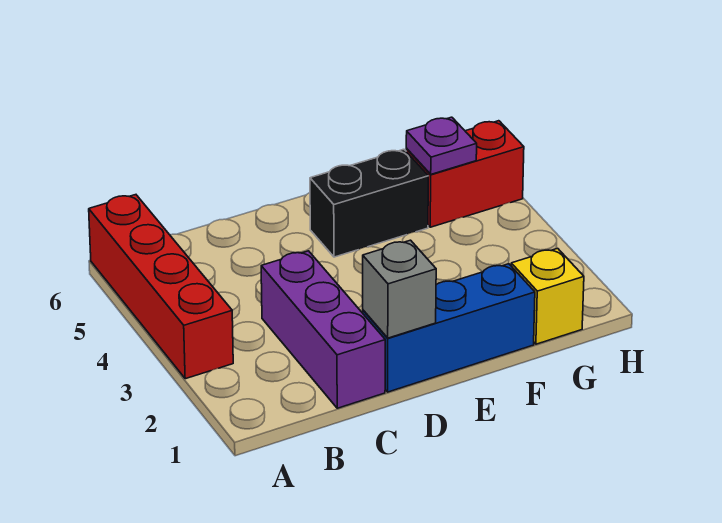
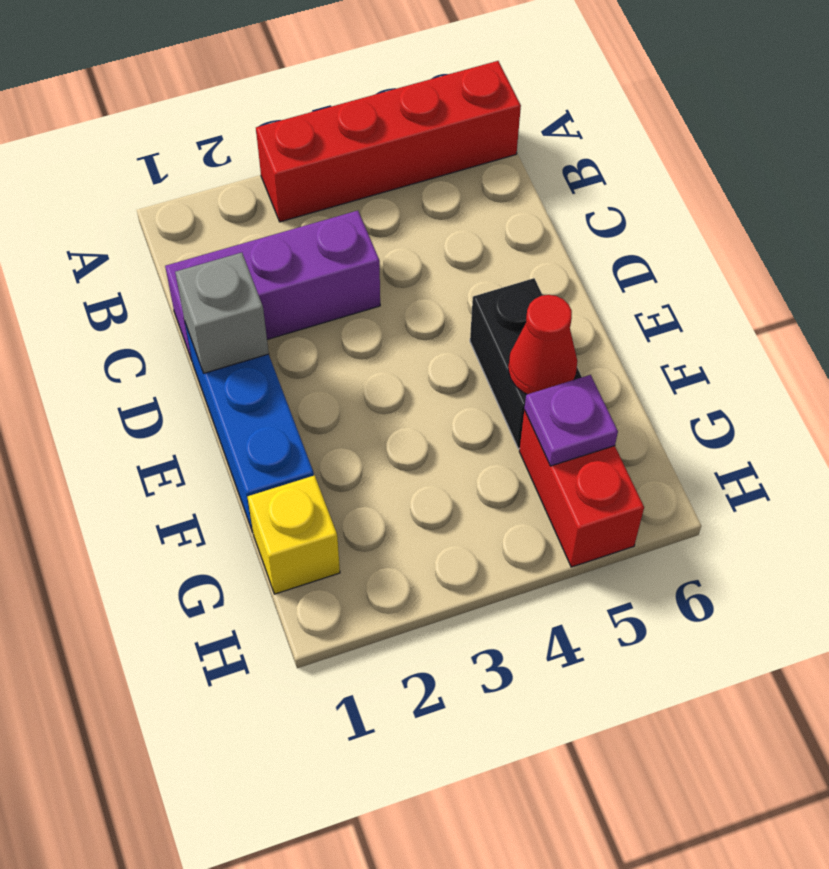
none -> red cone F5 level 2

